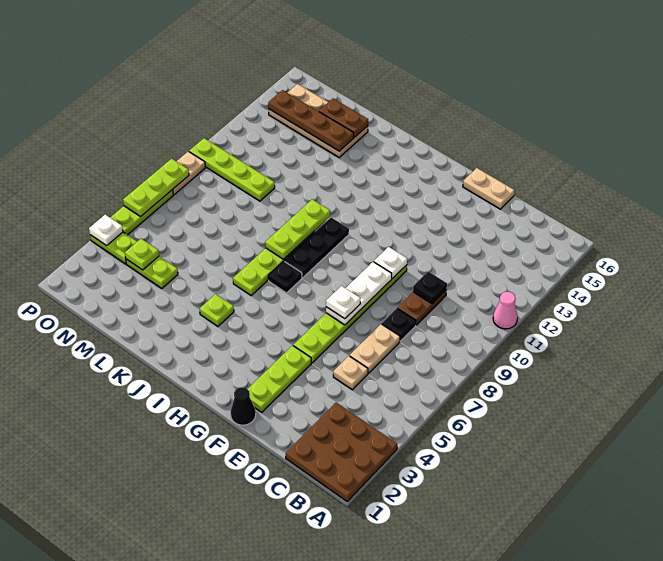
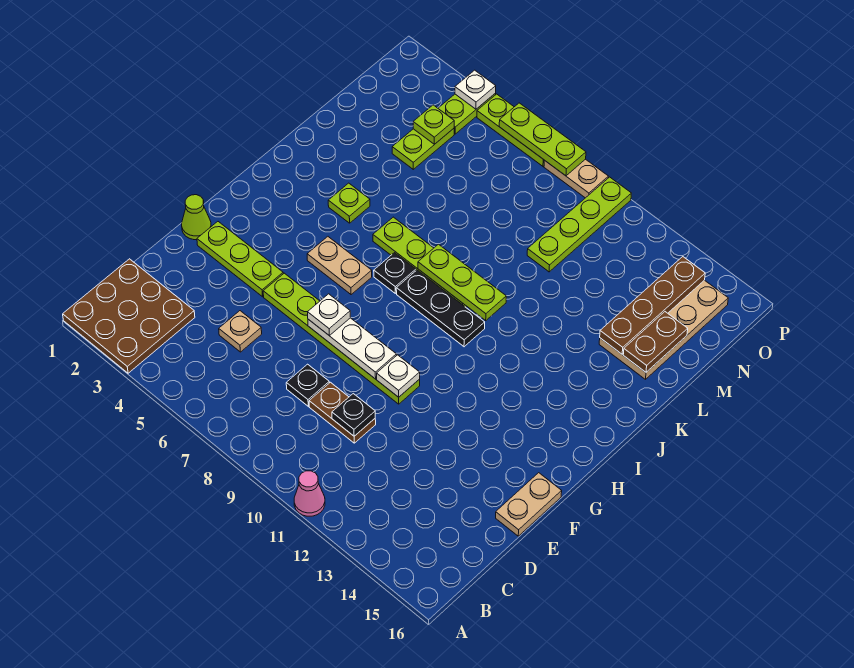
tan plate D6:D7 level 1 -> tan plate H5:H6 level 1
black cone F1 level 1 -> lime cone F1 level 1

